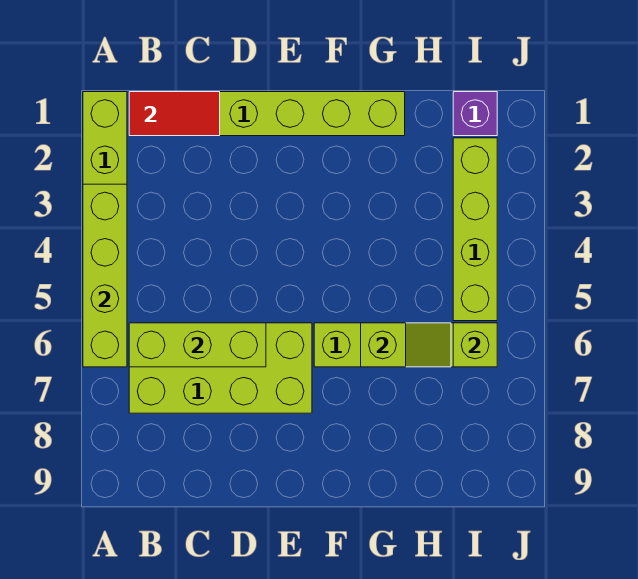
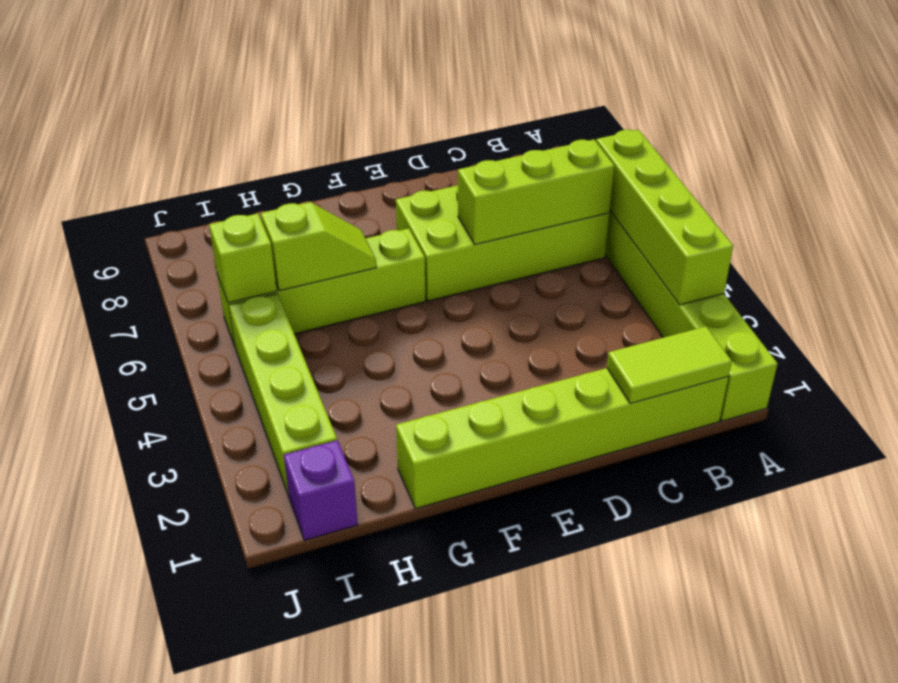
red tile B1:C1 level 2 -> lime tile B1:C1 level 2
lime slope G6:H6 level 2 top G -> lime slope G6:H6 level 2 top H

